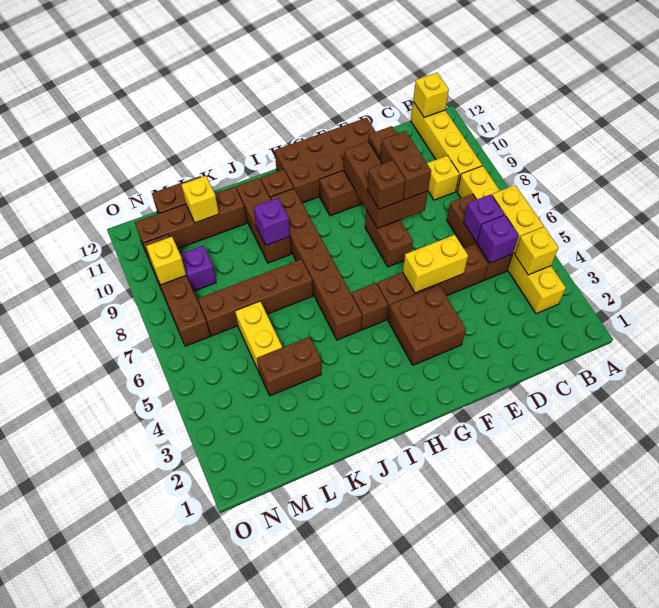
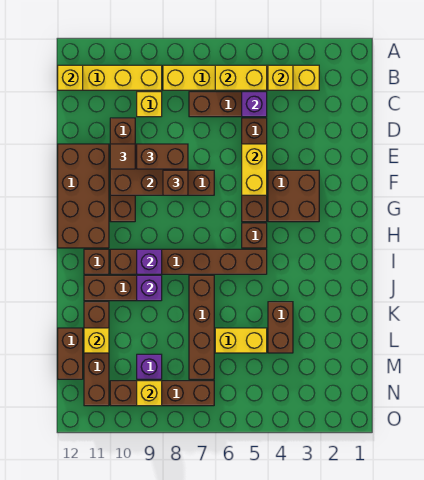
purple brick C6 level 2 -> purple brick I9 level 2

